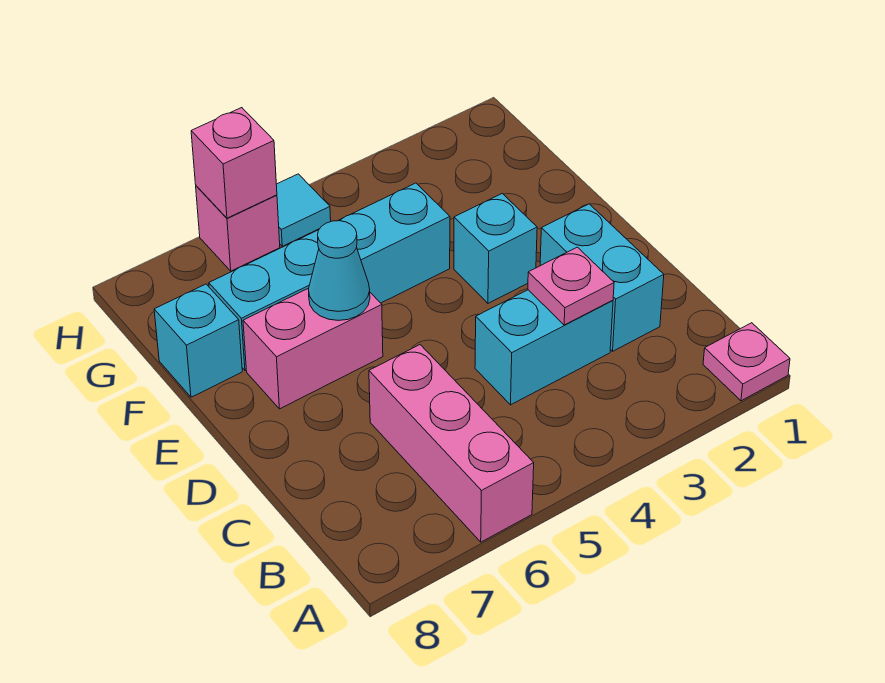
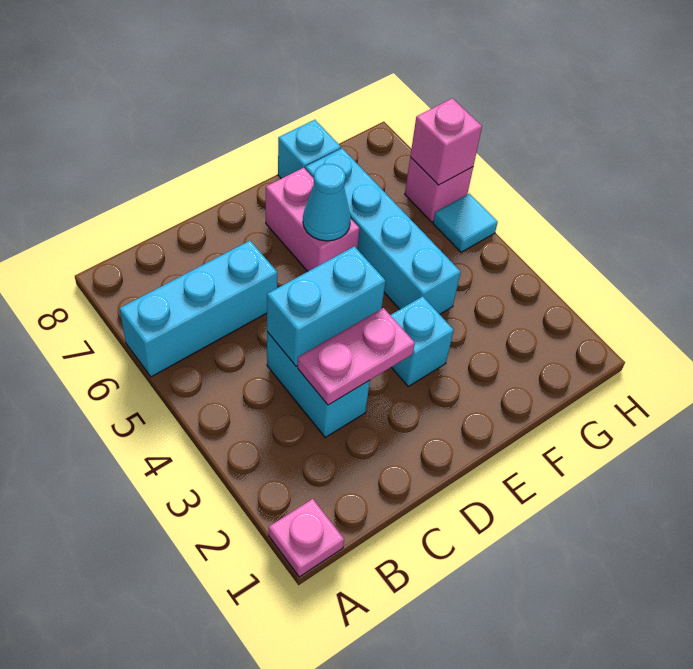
pink brick A6:C6 level 1 -> cyan brick A6:C6 level 1
cyan brick C2:D2 level 1 -> cyan brick C4:D4 level 2
pink plate C3 level 2 -> pink plate C3:D3 level 2

